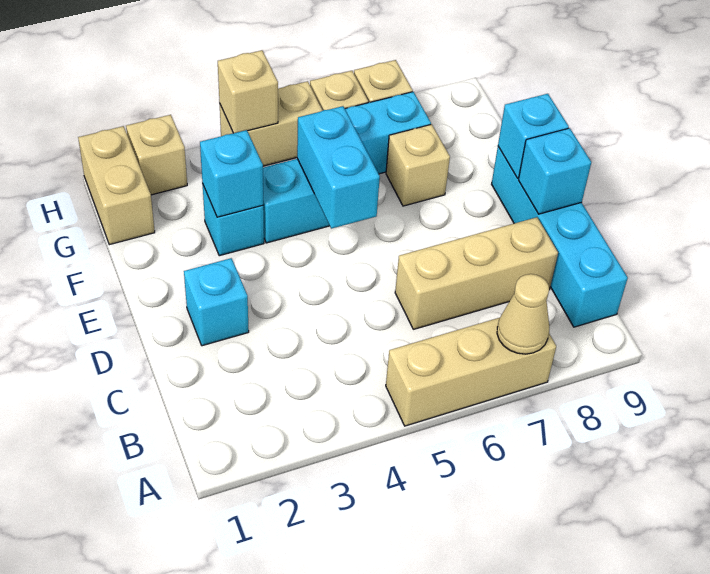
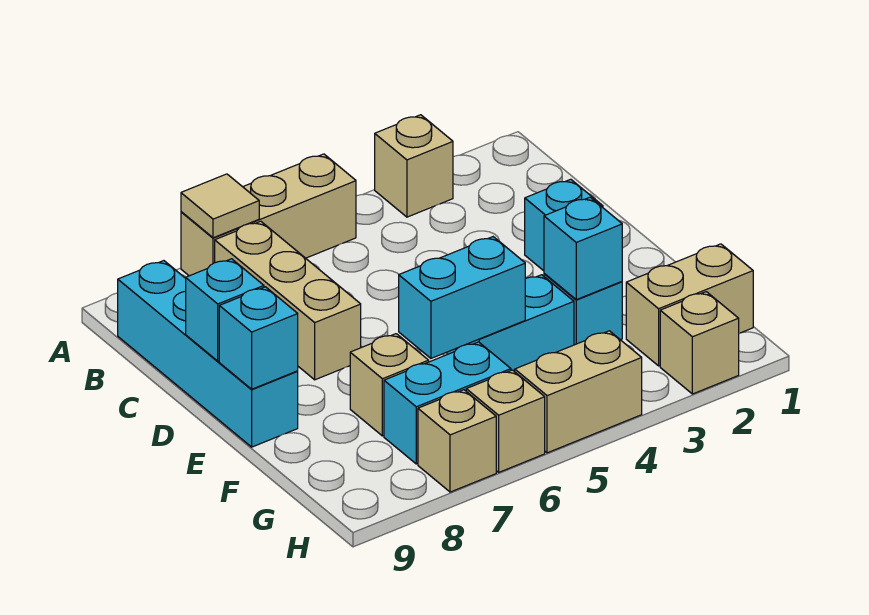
tan cone A7 level 2 -> tan tile A7 level 2
tan brick C6:C8 level 1 -> tan brick B7:D7 level 1
cyan brick E5:F5 level 2 -> cyan brick F5:F6 level 2
tan brick G1:H1 level 1 -> tan brick G1:G2 level 1
tan brick H4 level 2 -> tan brick A3 level 1

